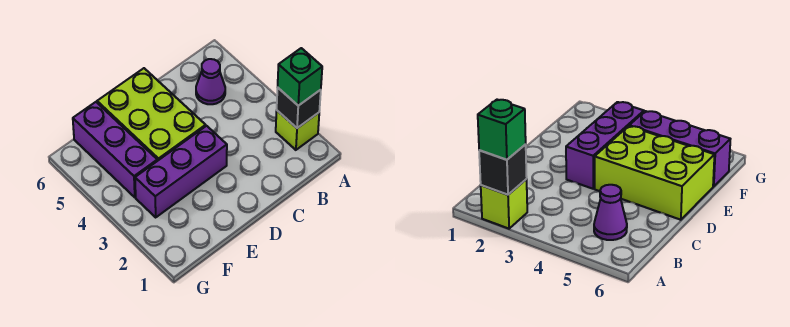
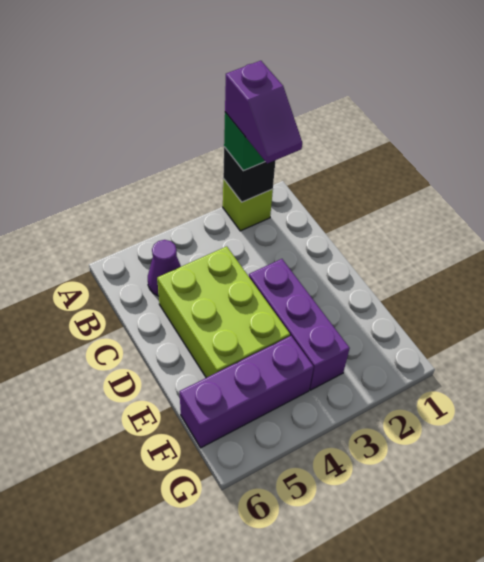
none -> purple slope A2:B2 level 4 top A
lime brick D4:E6 level 1 -> lime brick C4:E5 level 1

